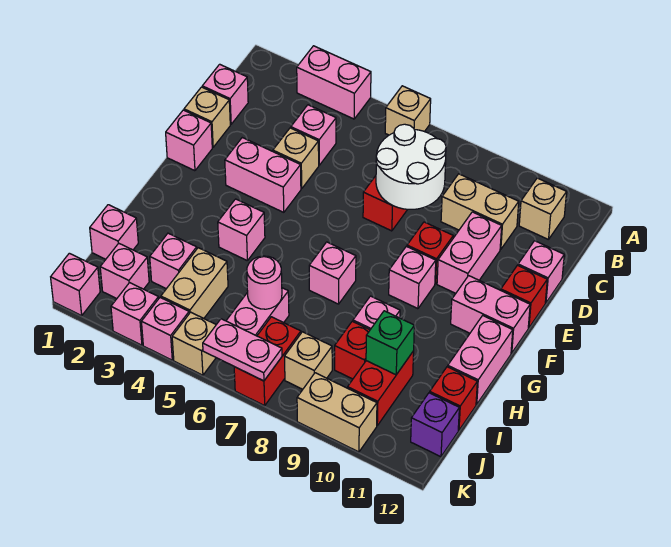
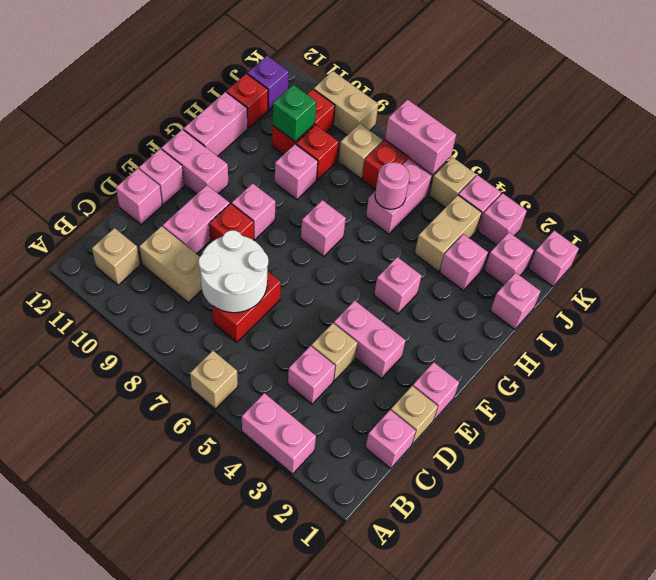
red brick E12 level 1 -> pink brick E12 level 1
pink plate K6:K7 level 2 -> pink brick K6:K7 level 2

